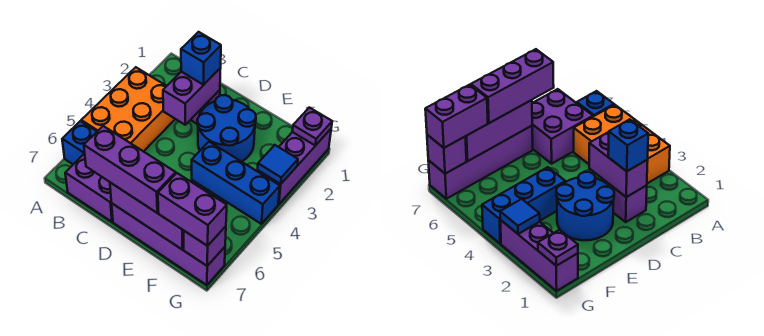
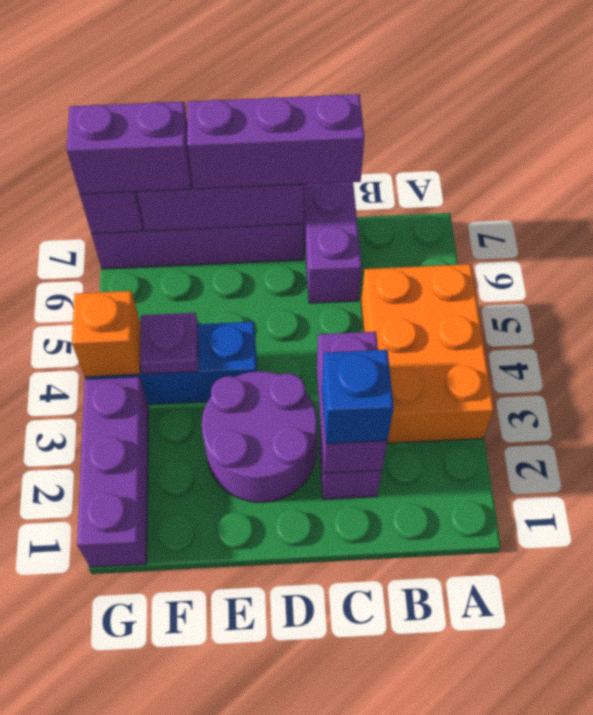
blue brick A6 level 1 -> none
purple brick B6:C7 level 1 -> purple brick C6:C7 level 1
blue round brick D2:E3 level 1 -> purple round brick D2:E3 level 1
purple plate G1 level 2 -> purple plate F4 level 2
blue tile G3 level 2 -> none
none -> orange brick G4 level 2

